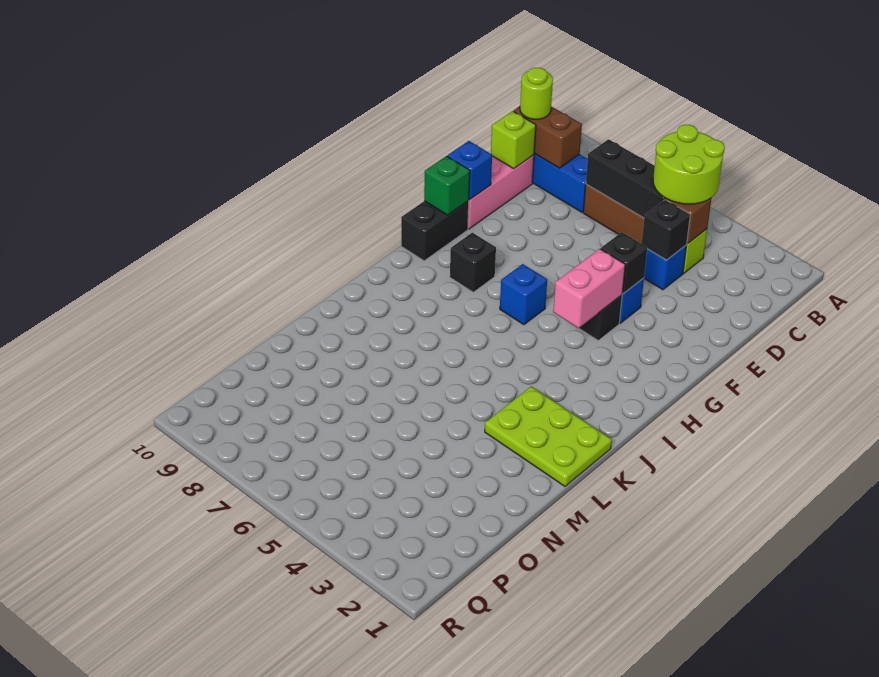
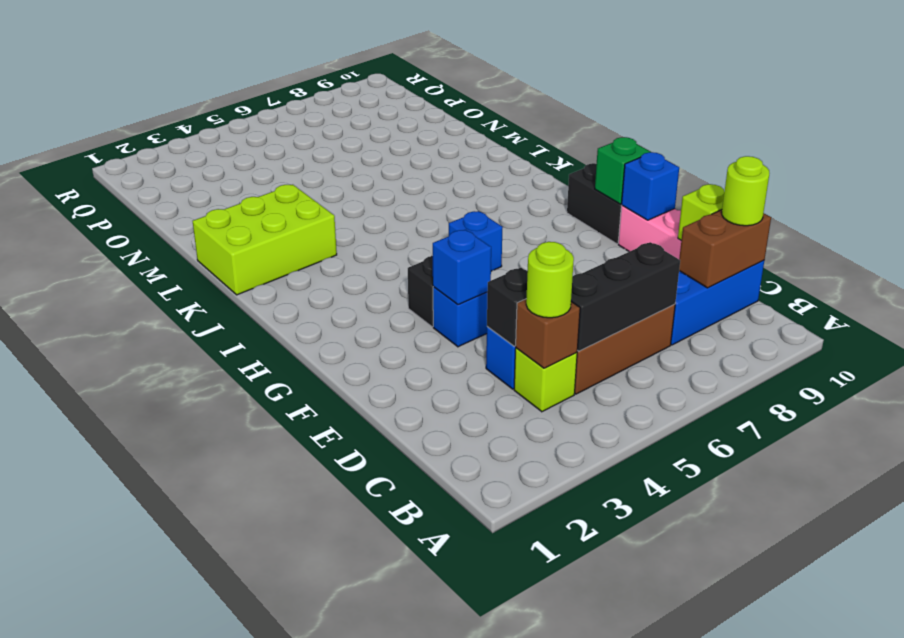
lime round brick B4:C5 level 3 -> lime round brick C4 level 3
black brick F4 level 2 -> blue brick F4 level 2
pink brick G4:H4 level 2 -> none
black brick H8 level 1 -> none
lime plate K1:L3 level 1 -> lime brick K1:L3 level 1

